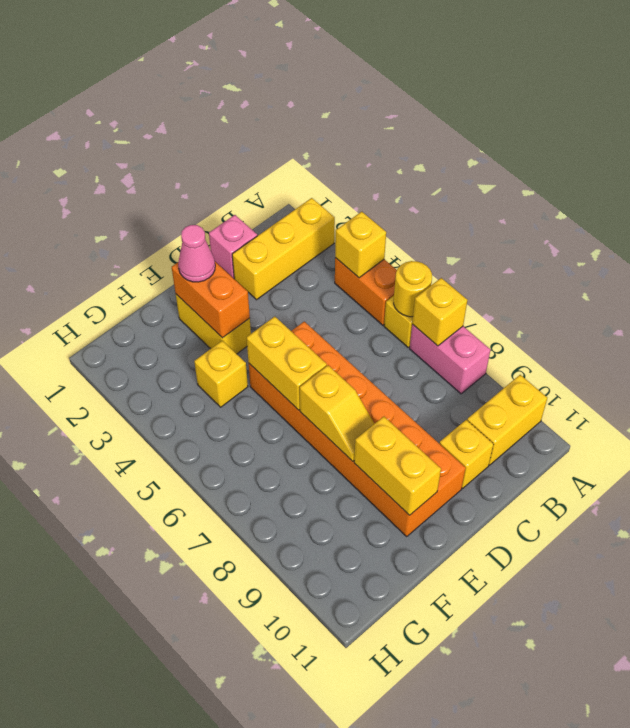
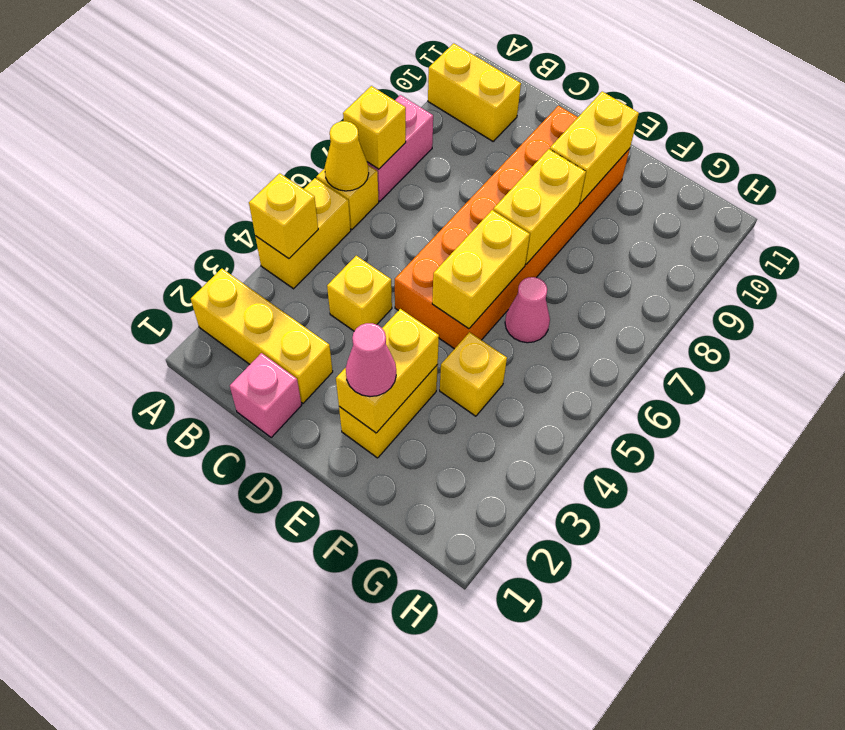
orange brick A4:A5 level 1 -> yellow brick A4:A5 level 1
yellow round brick A6 level 2 -> yellow cone A6 level 2
yellow brick C10 level 1 -> yellow brick C4 level 1
orange brick E2:E3 level 2 -> yellow brick E2:E3 level 2
yellow slope E7:E8 level 2 top 7 -> yellow brick E7:E8 level 2
none -> pink cone F6 level 1

